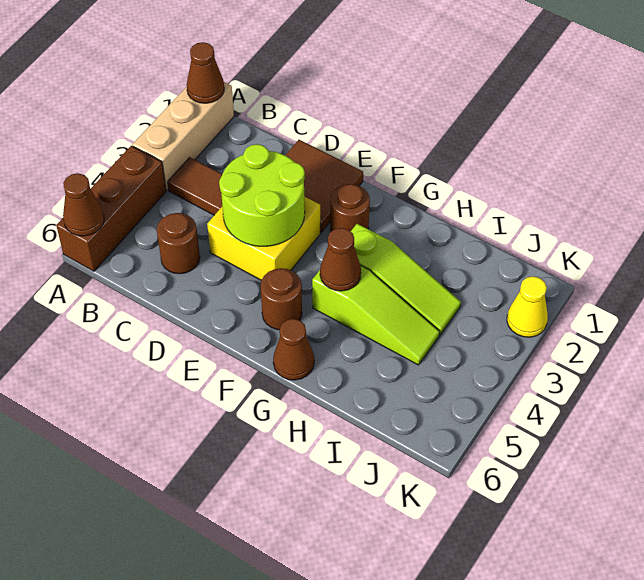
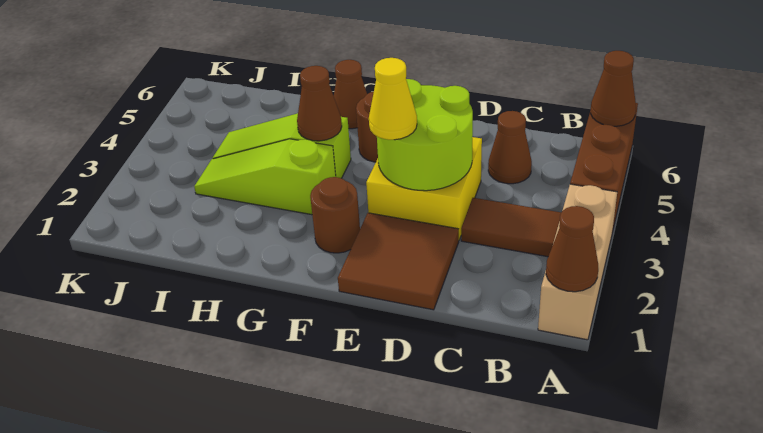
brown round brick C5 level 1 -> brown cone C5 level 1
yellow cone K2 level 1 -> yellow cone E3 level 3

